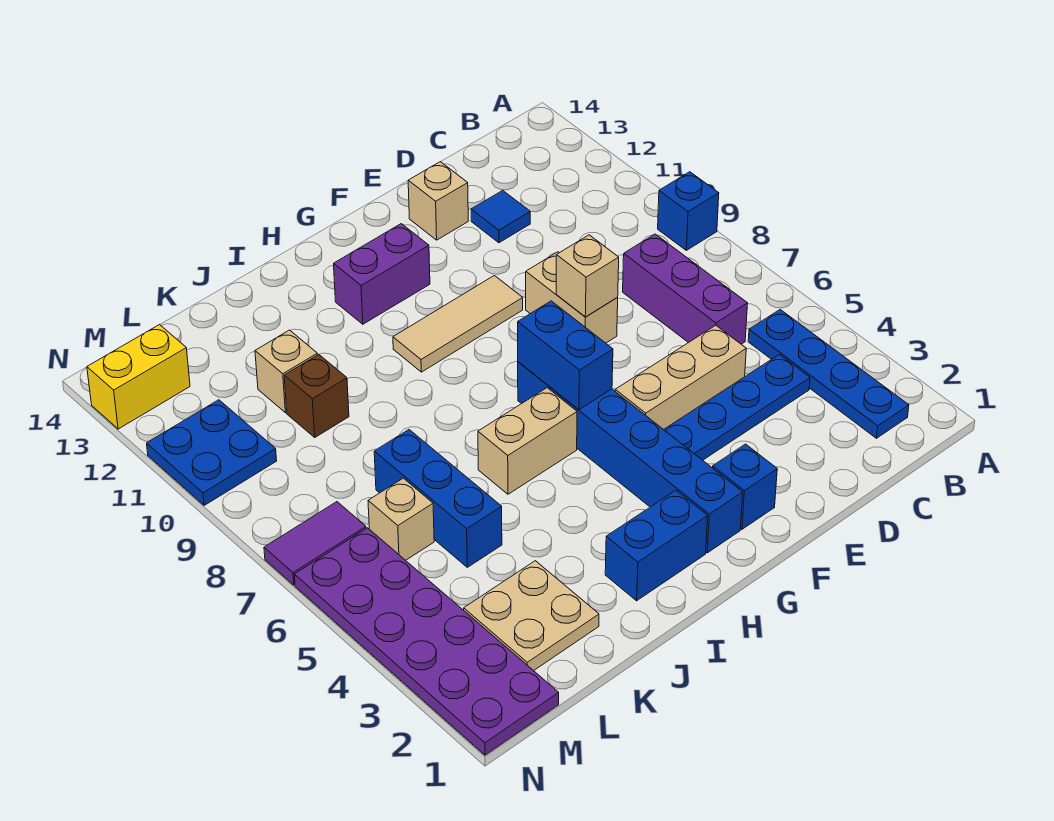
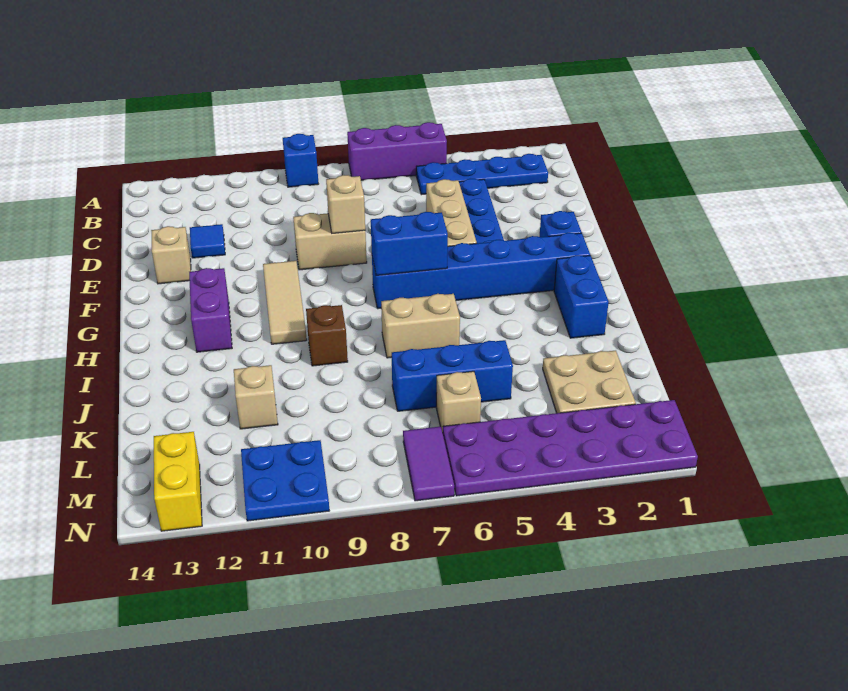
purple brick C6:C8 level 1 -> purple brick A5:A7 level 1
tan brick H6:I6 level 1 -> tan brick I6:I7 level 1
brown brick K10 level 1 -> brown brick I9 level 1

